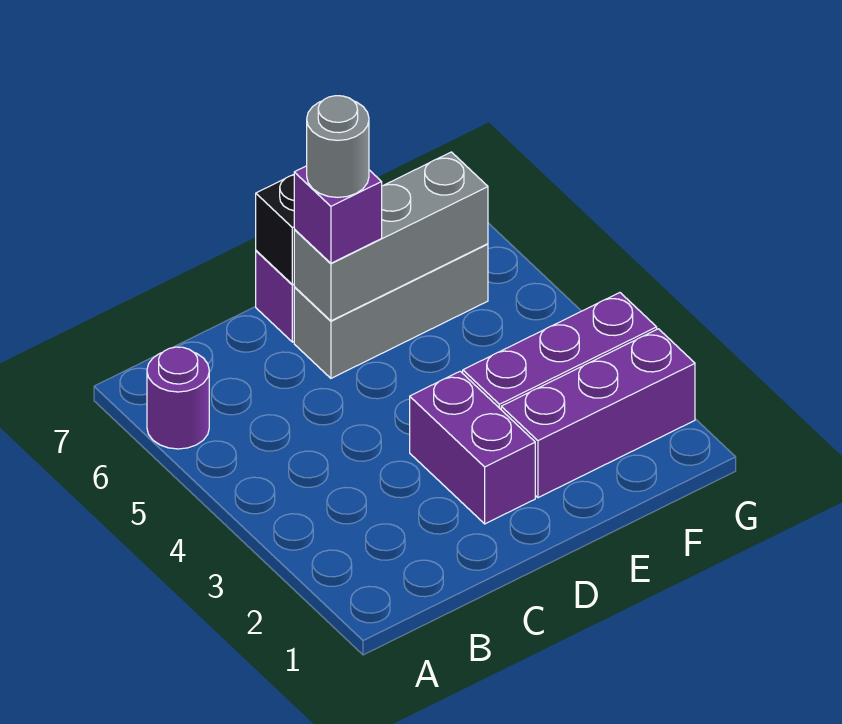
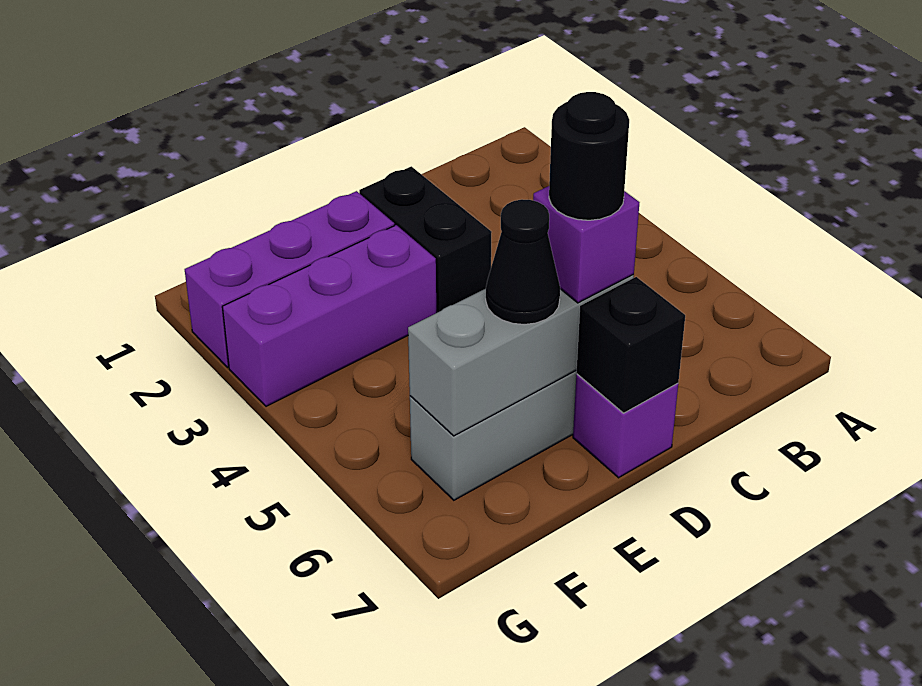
purple round brick A6 level 1 -> none
purple brick D2:D3 level 1 -> black brick D2:D3 level 1
grey round brick D6 level 4 -> black round brick D6 level 4
none -> black cone E6 level 3

